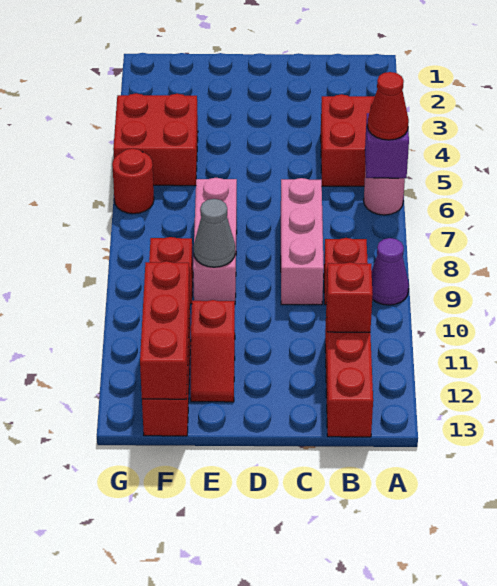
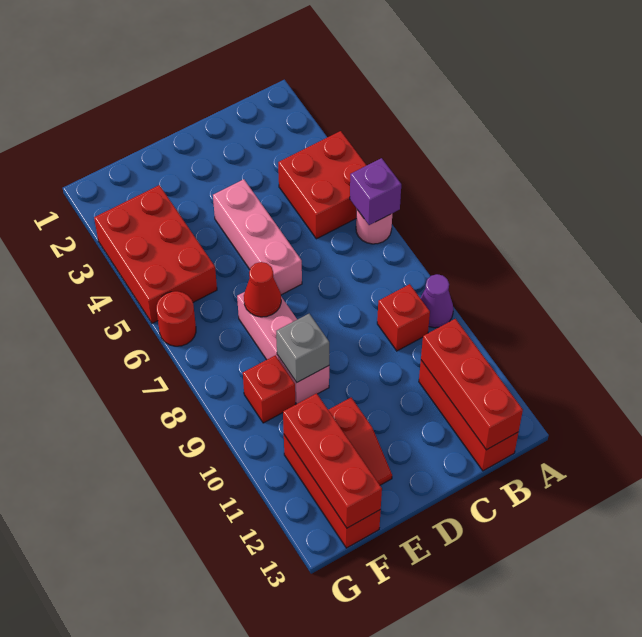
red cone A6 level 3 -> red cone E7 level 2
red brick B11 level 2 -> red brick B11:B13 level 2
pink brick C7:C9 level 1 -> pink brick D4:D6 level 1
grey cone E9 level 2 -> grey brick E9 level 2
red brick F4:G5 level 1 -> red brick F3:G5 level 1

